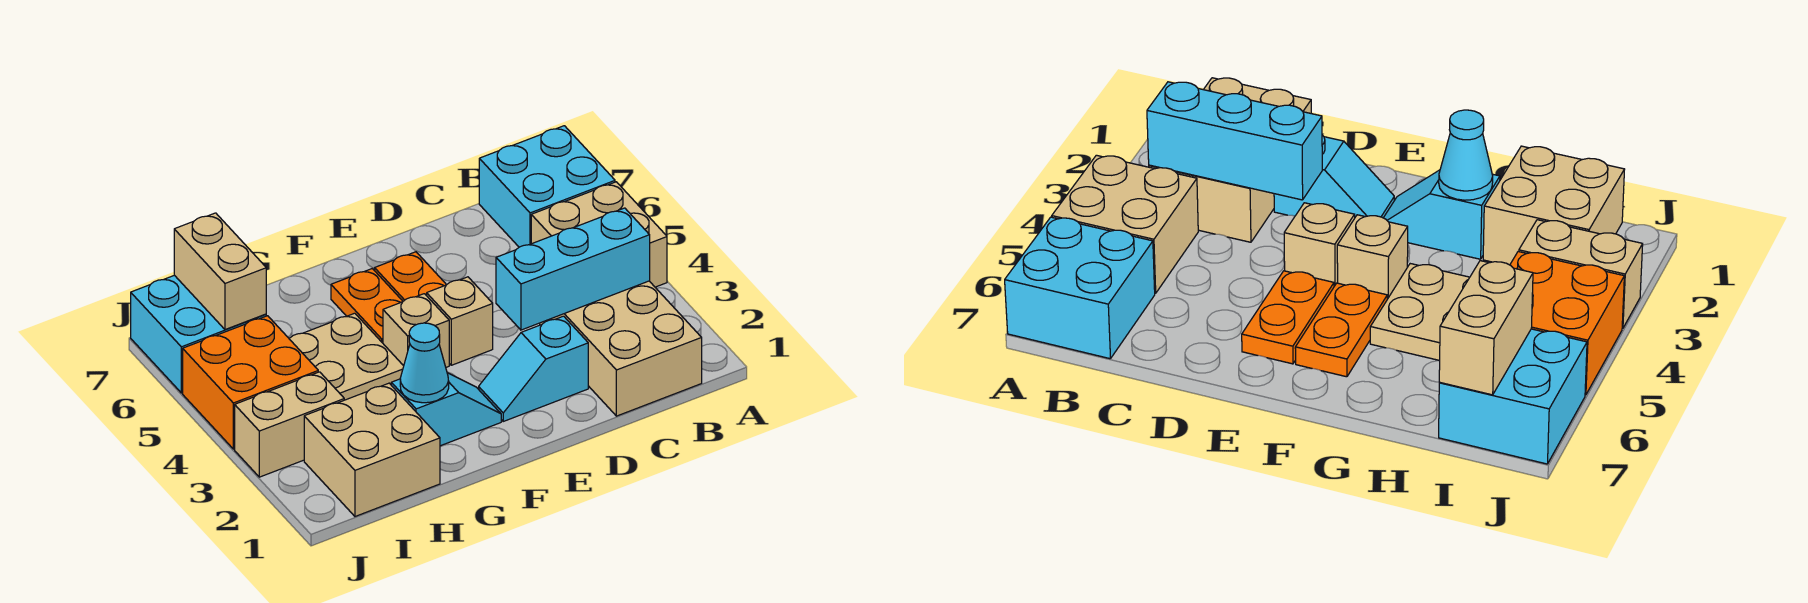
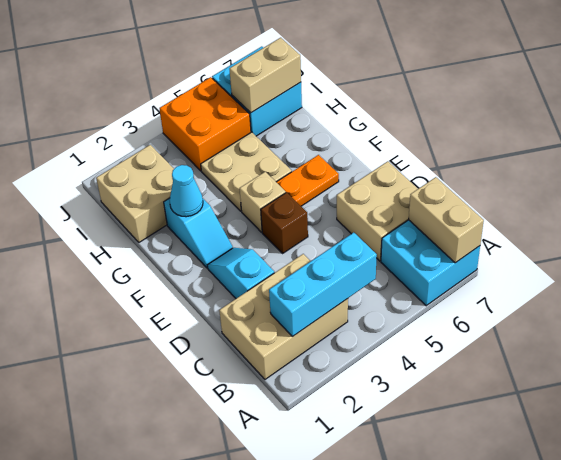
tan brick A4:B5 level 1 -> tan brick C6:D7 level 1
cyan brick B3:D3 level 2 -> cyan brick B2:B4 level 2
tan brick E4 level 1 -> brown brick E4 level 1
orange plate E5:E6 level 1 -> none
tan brick I3:J3 level 1 -> tan brick A7:B7 level 2

